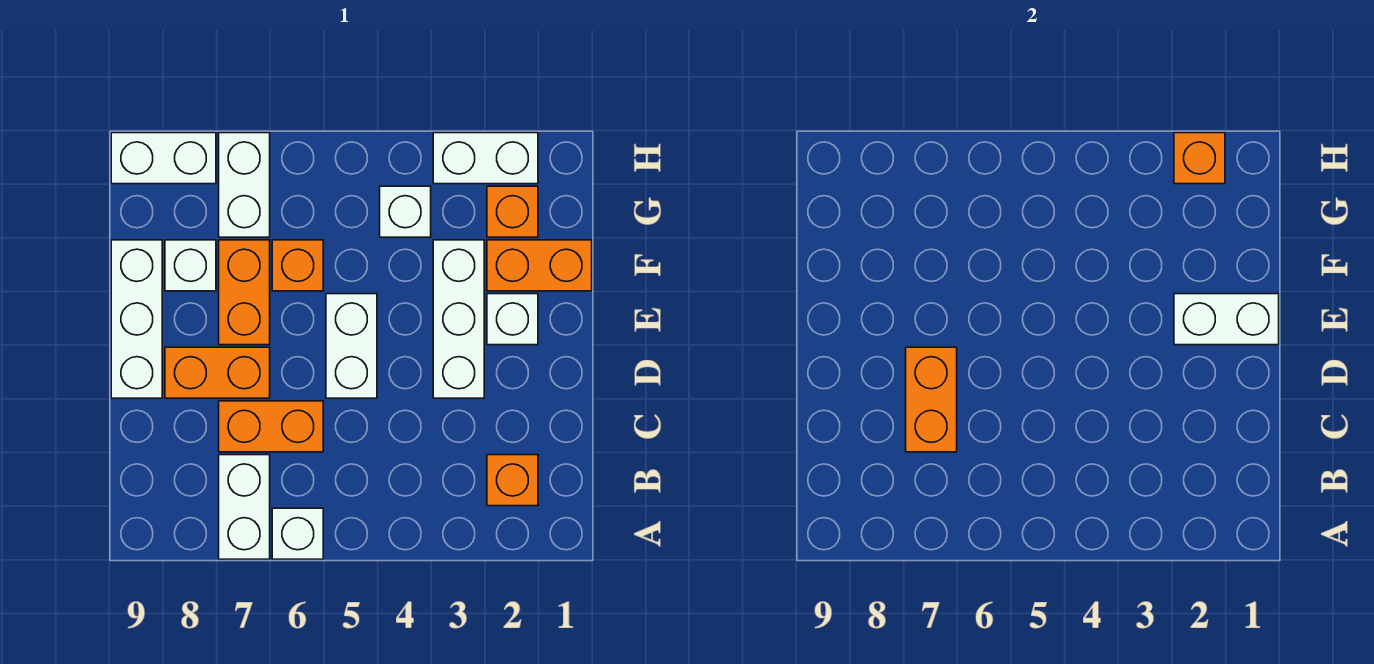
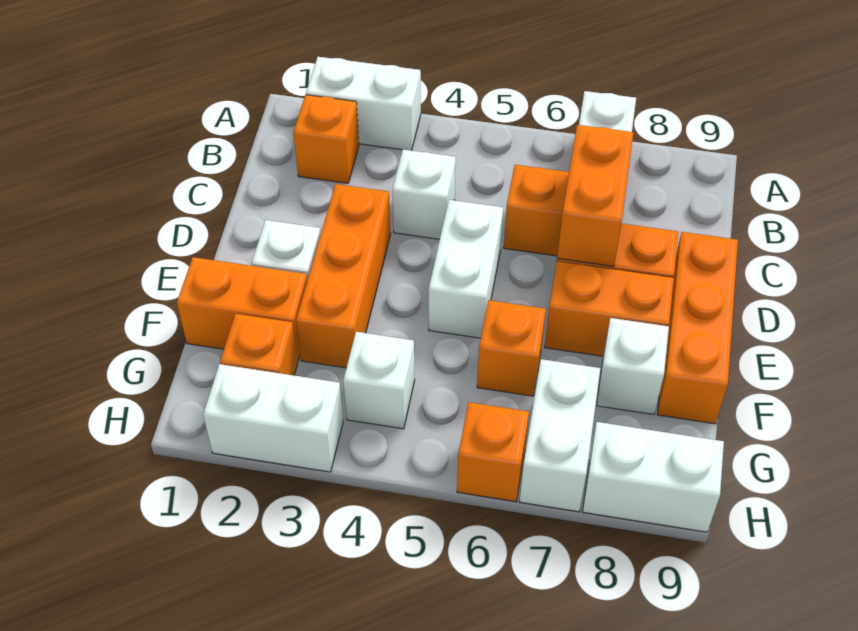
white brick A6 level 1 -> white brick C4 level 1
white brick D3:F3 level 1 -> orange brick D3:F3 level 1
white brick D9:F9 level 1 -> orange brick D9:F9 level 1
white brick E1:E2 level 2 -> white brick A2:A3 level 1
orange brick E7:F7 level 1 -> orange brick E7:E8 level 1
orange brick H2 level 2 -> orange brick H6 level 1

